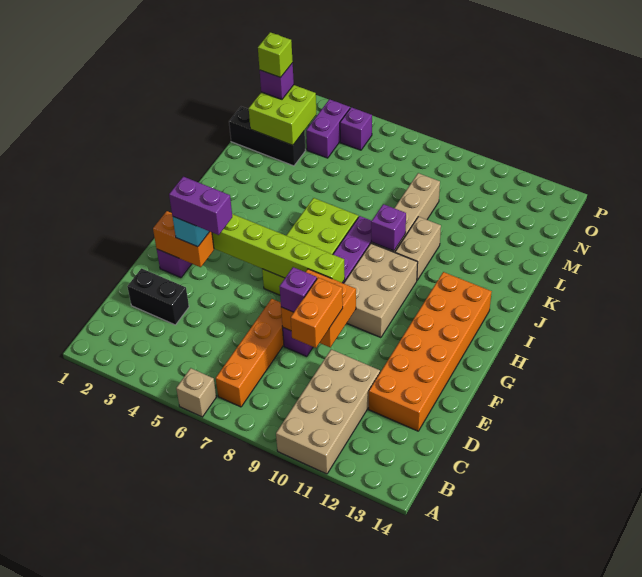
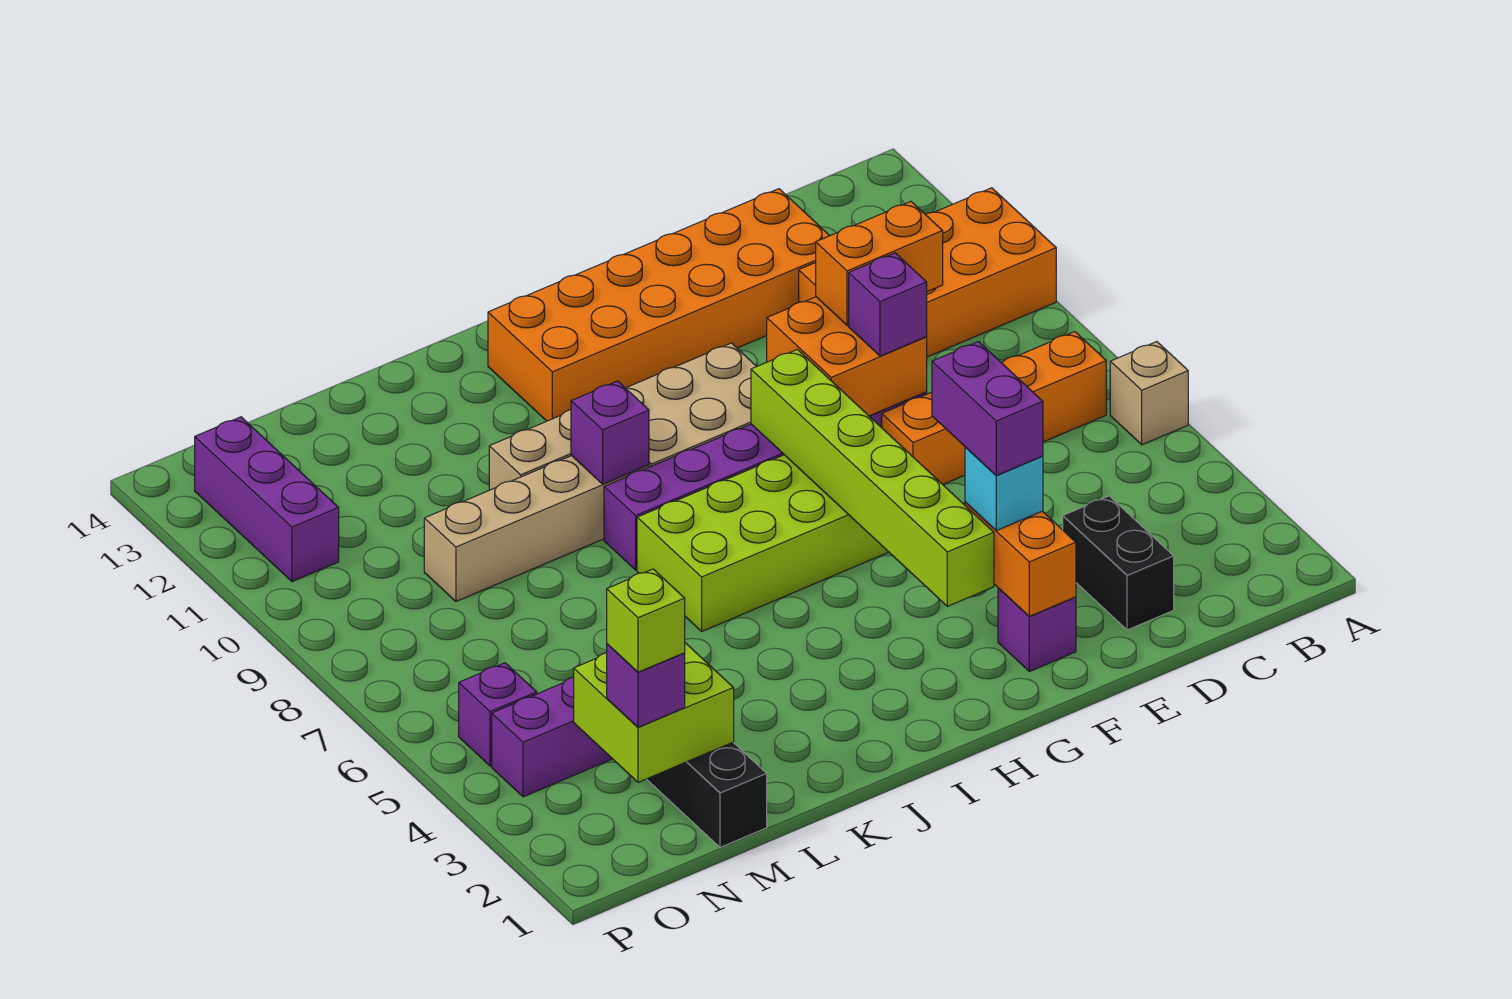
tan brick A10:D11 level 1 -> orange brick A10:D11 level 1
none -> purple brick O11:O13 level 1

